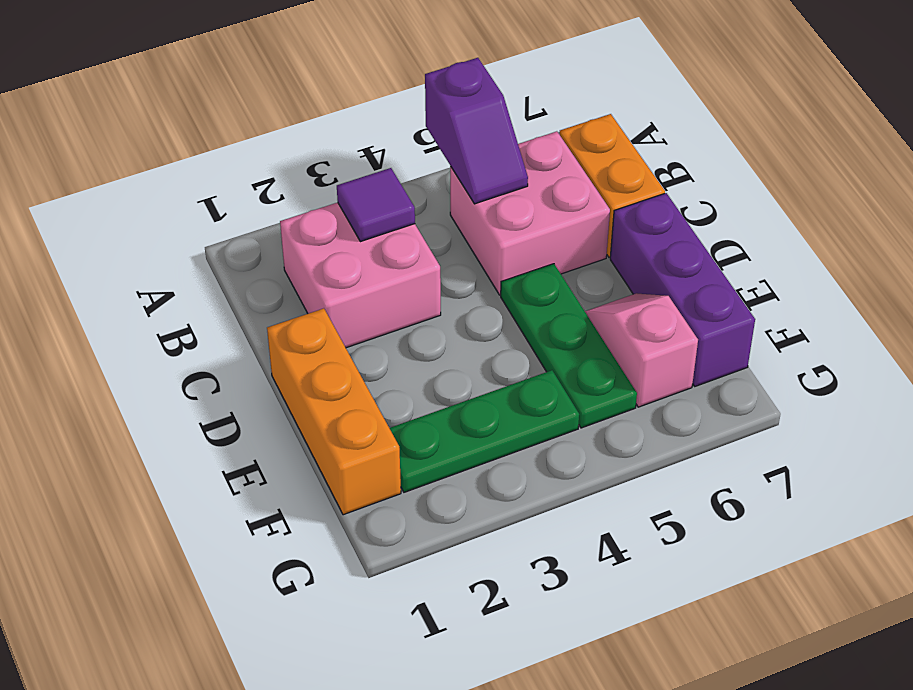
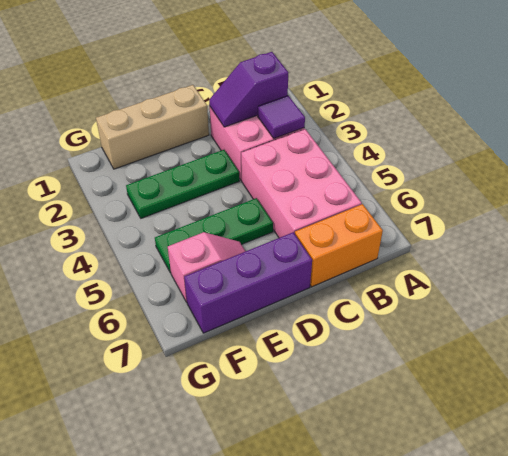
purple slope A5:B5 level 2 top A -> purple slope B2:C2 level 2 top B
pink brick B5:C6 level 1 -> pink brick B4:C6 level 1
orange brick D1:F1 level 1 -> tan brick D1:F1 level 1
green plate F2:F4 level 1 -> green plate D3:F3 level 1

